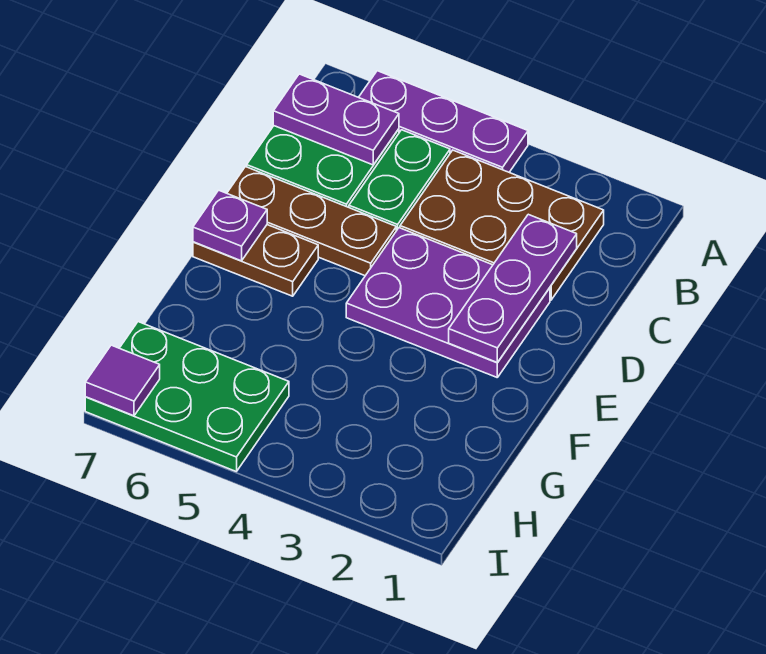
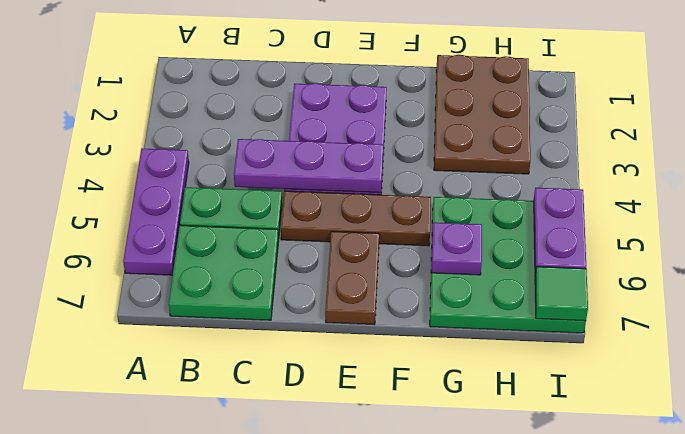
brown plate B2:C4 level 1 -> brown plate G1:H3 level 1
purple plate B6:B7 level 2 -> purple plate I5:I6 level 2
purple plate C2:E2 level 2 -> purple plate C4:E4 level 2
brown plate D5:D7 level 1 -> brown plate D5:F5 level 1
purple plate E7 level 2 -> purple plate G6 level 2
green plate H5:I7 level 1 -> green plate G5:I7 level 1
purple tile I7 level 2 -> green tile I7 level 2

